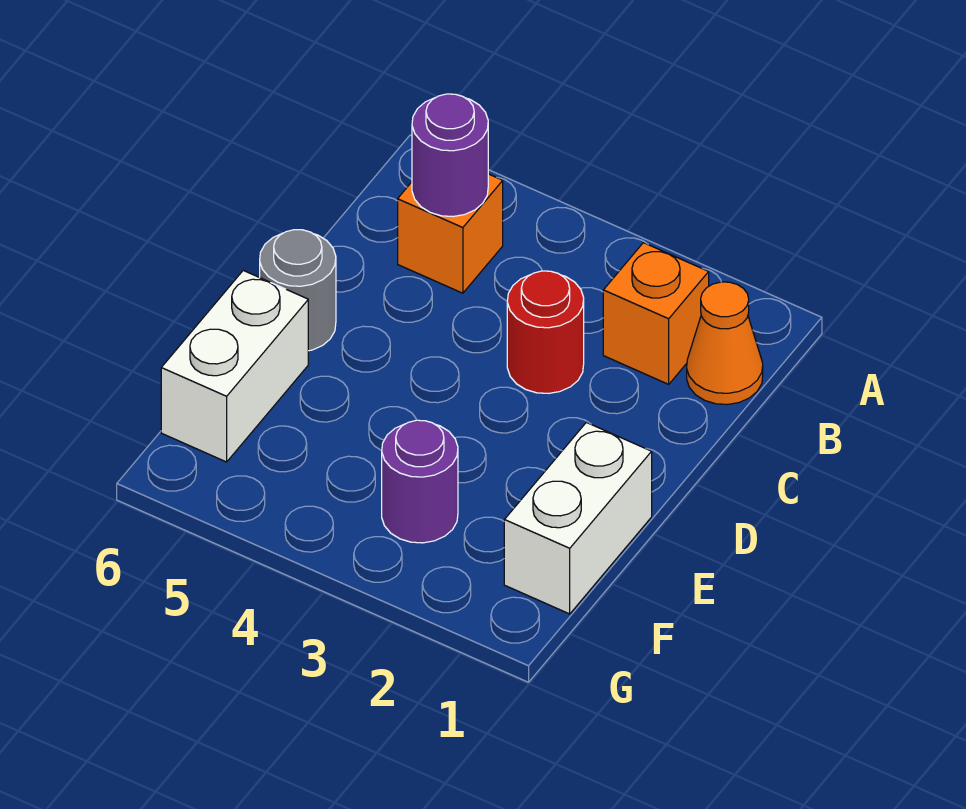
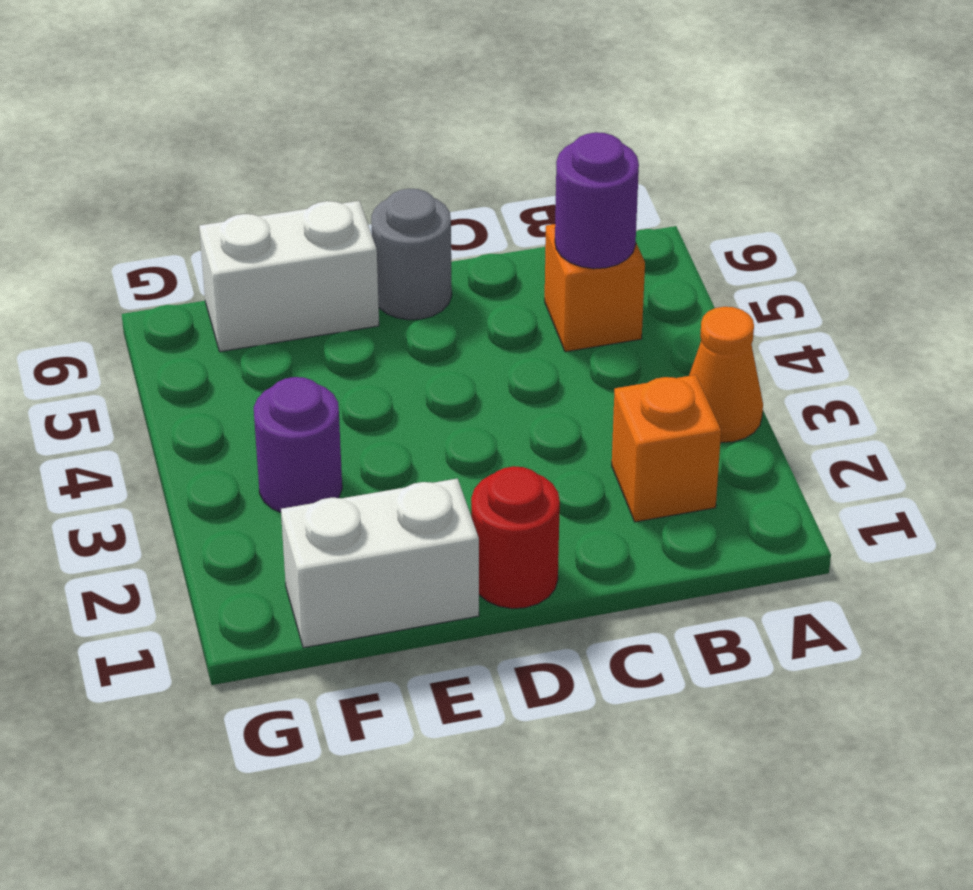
orange cone B1 level 1 -> orange cone A3 level 1
red round brick C3 level 1 -> red round brick D1 level 1

